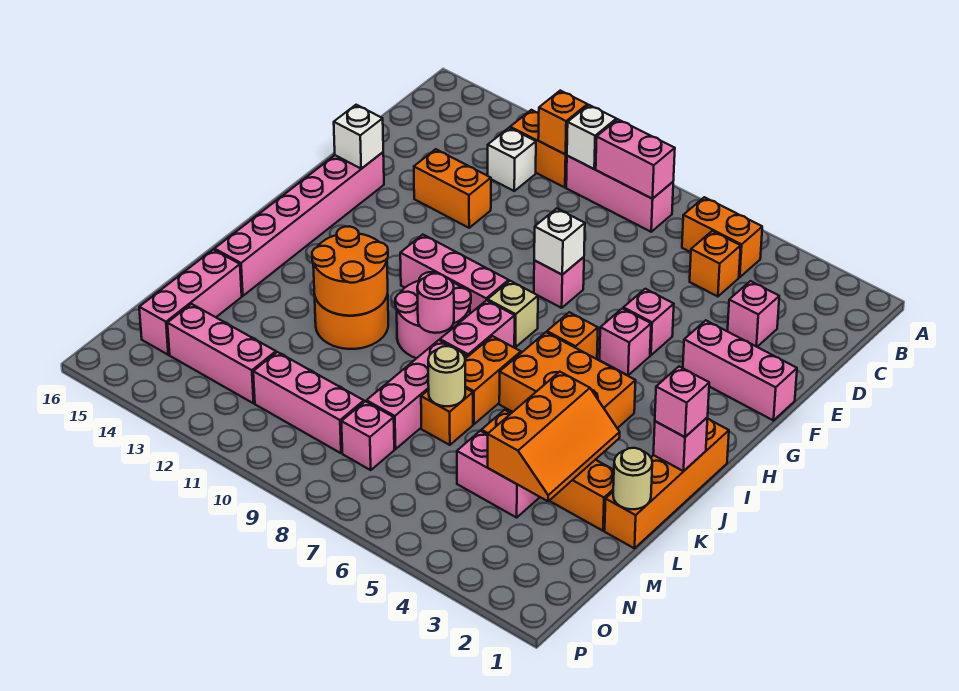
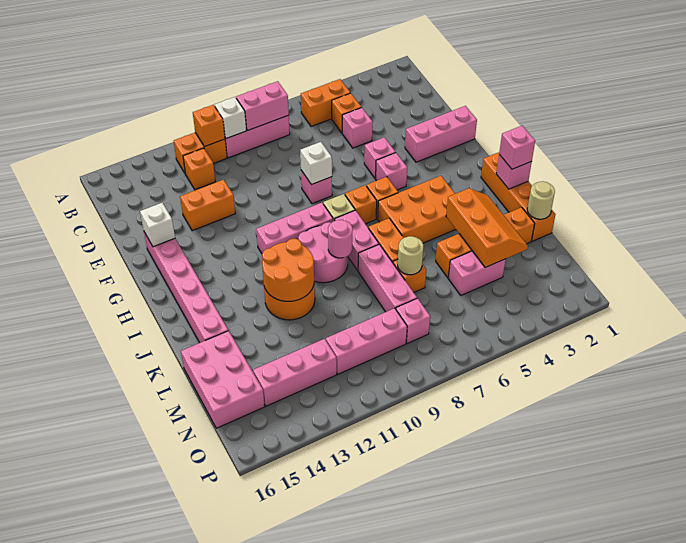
white brick C12 level 1 -> orange brick C12 level 1
pink brick D3 level 1 -> pink brick D5 level 1
none -> orange brick H7 level 1
pink brick L15:N15 level 1 -> pink brick L15:N16 level 1

